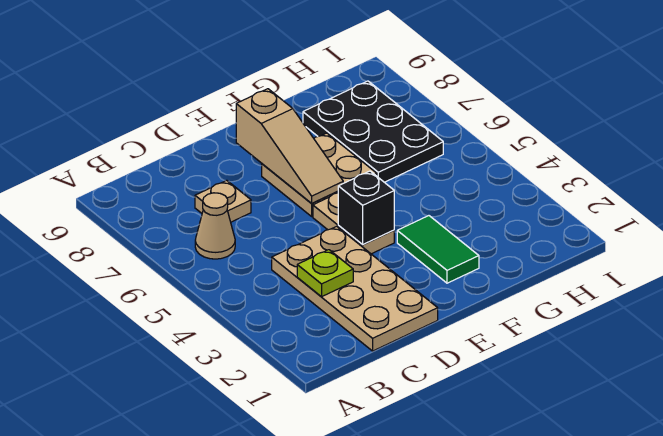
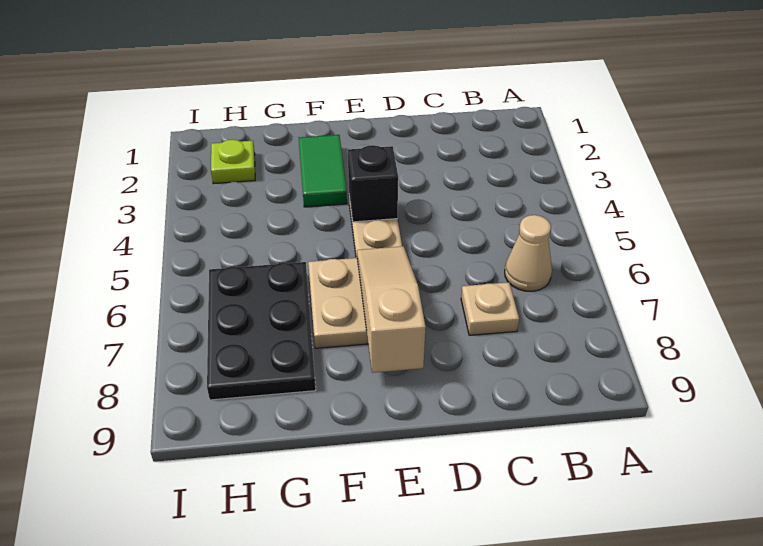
tan plate C1:D4 level 1 -> none
lime plate C3 level 2 -> lime plate H2 level 1

